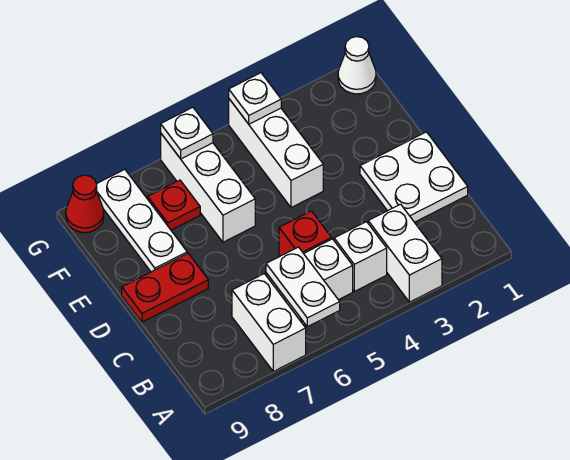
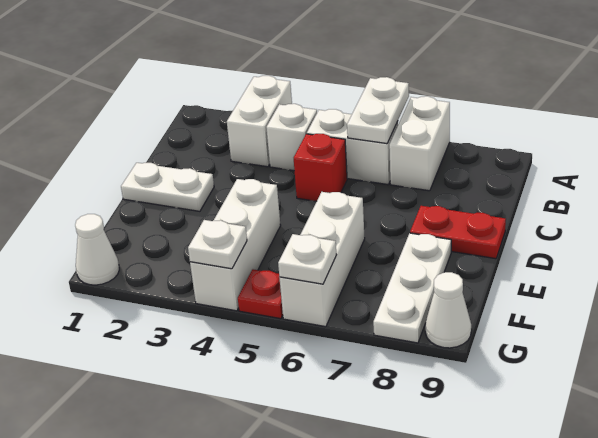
white plate C1:D2 level 1 -> white plate D1:D2 level 1
red plate F7 level 1 -> red plate G5 level 1
red cone G9 level 1 -> white cone G9 level 1

